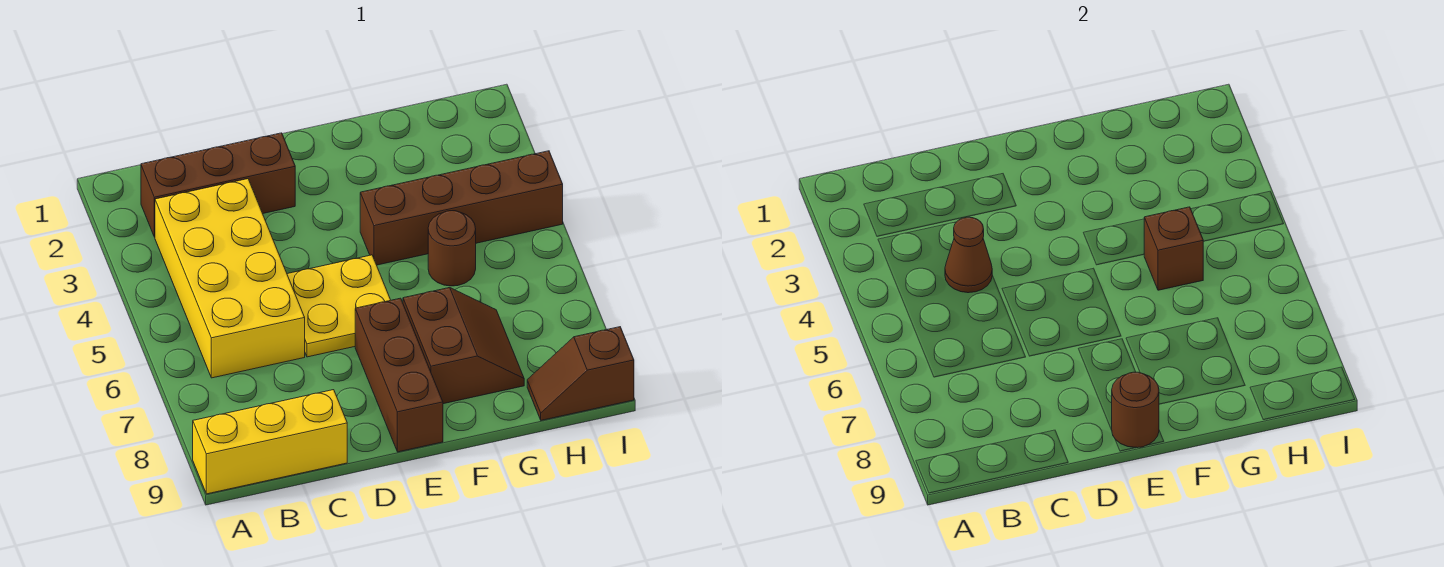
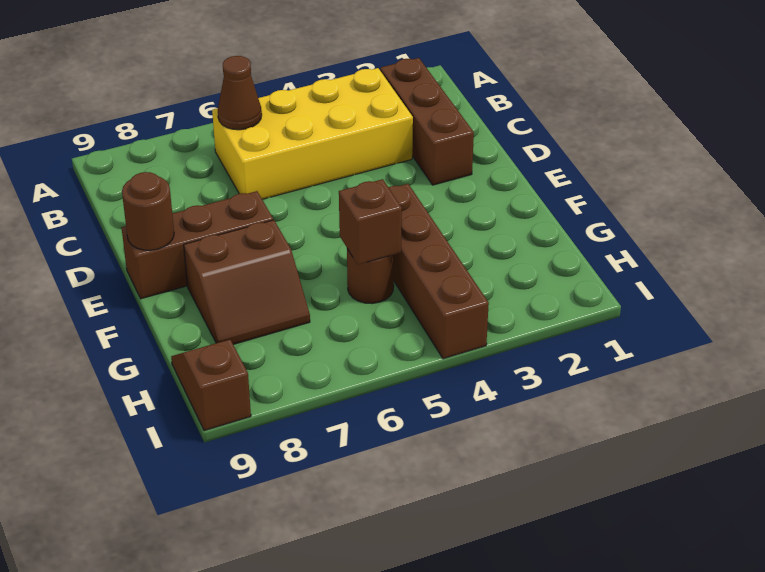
yellow brick A9:C9 level 1 -> none
brown cone C4 level 2 -> brown cone B6 level 2
yellow plate D5:E6 level 1 -> none

